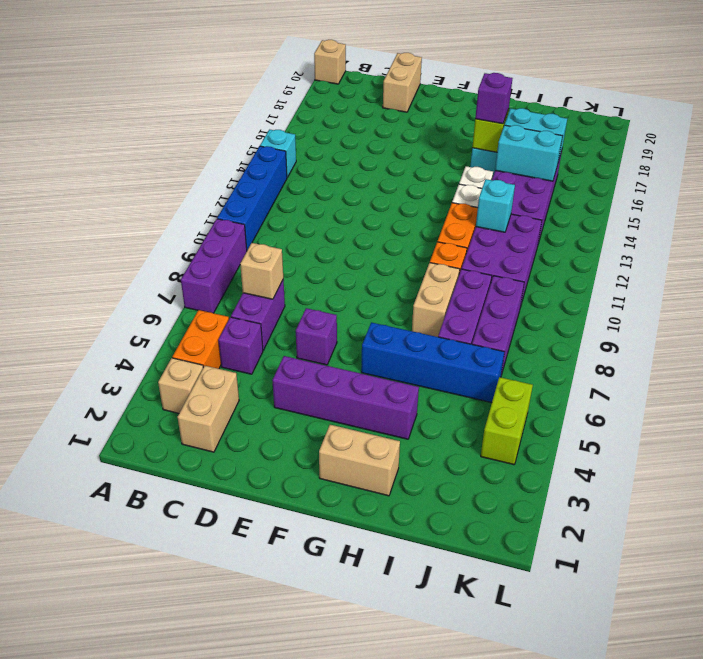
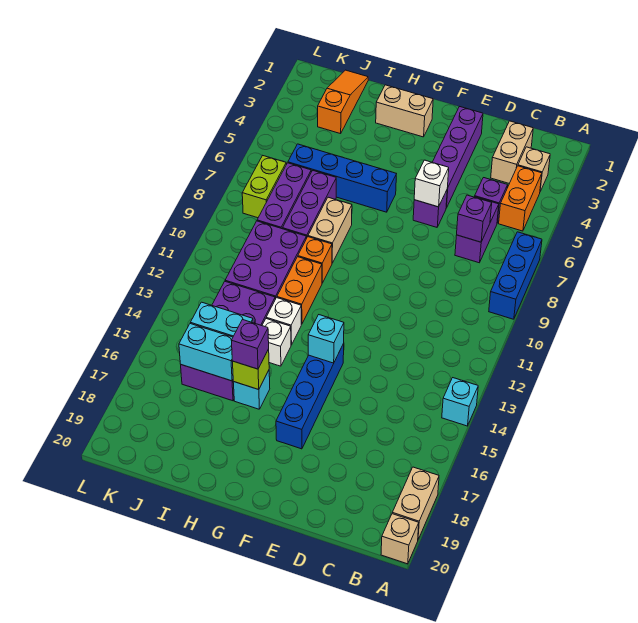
purple brick A7:A9 level 1 -> blue brick A7:A9 level 1
blue brick A10:A13 level 1 -> blue brick F14:F17 level 1
tan brick C7 level 2 -> purple brick C7 level 2
tan brick D19:D20 level 1 -> tan brick A18:A19 level 1
purple brick E4:H4 level 1 -> purple brick E2:E5 level 1
none -> white brick E6 level 2
cyan brick I12 level 2 -> cyan brick F14 level 2
none -> orange slope J1:J3 level 1 top 3
lime brick K4:K5 level 1 -> lime brick K7:K8 level 1

